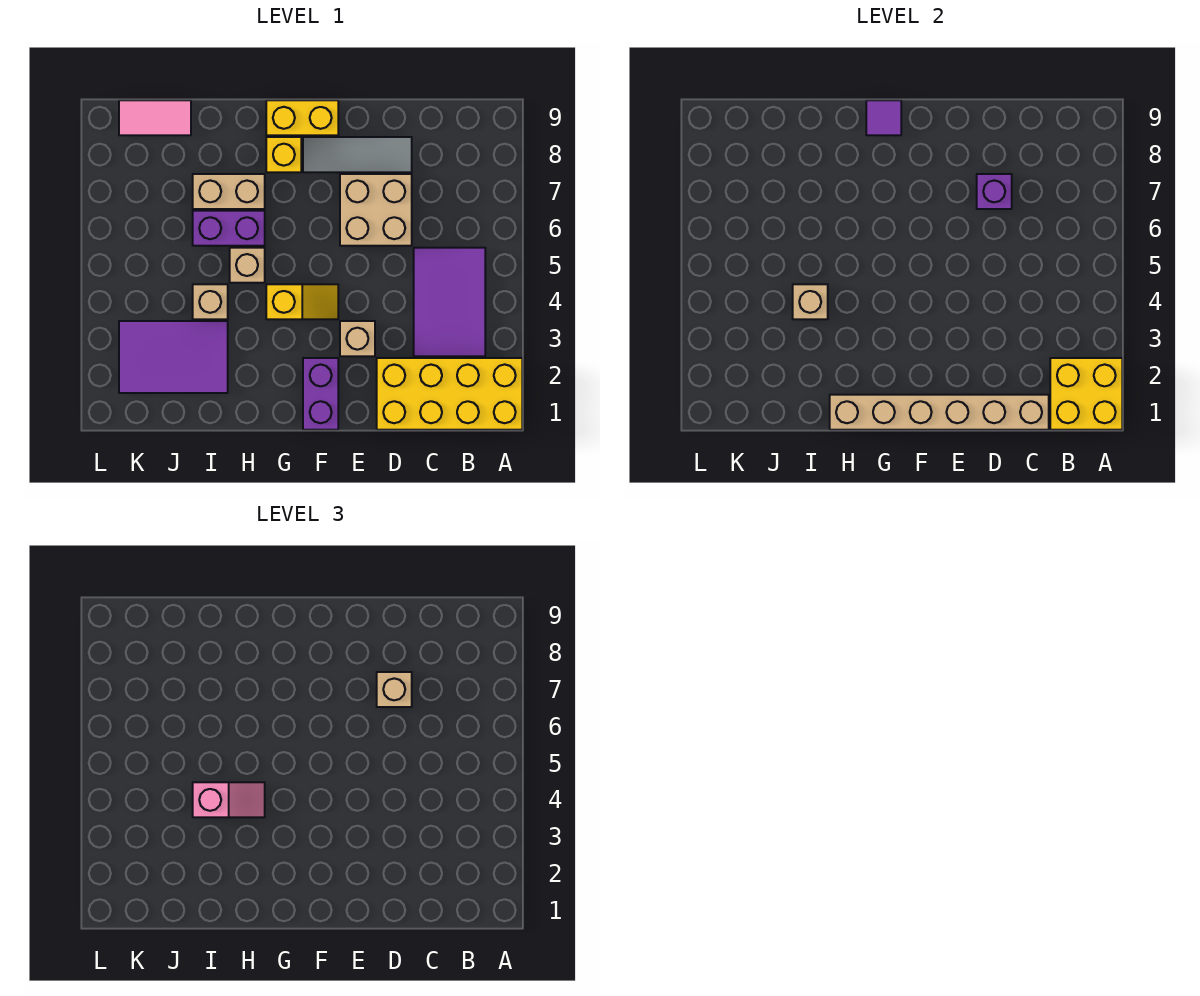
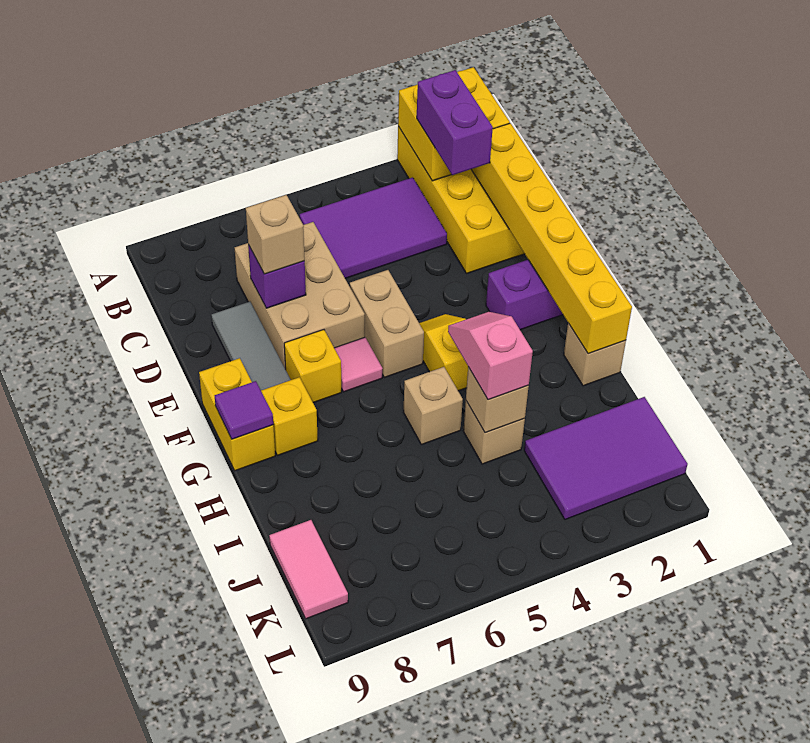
tan brick C1:H1 level 2 -> yellow brick C1:H1 level 2
tan brick D6:E7 level 1 -> tan brick C6:E7 level 1
tan brick E3 level 1 -> tan brick H1 level 1
none -> pink tile F6 level 1
none -> yellow brick F7 level 1
purple brick H6:I6 level 1 -> purple brick B2:C2 level 3
tan brick H7:I7 level 1 -> tan brick E5:F5 level 1
purple tile I2:K3 level 1 -> purple tile J1:K3 level 1

